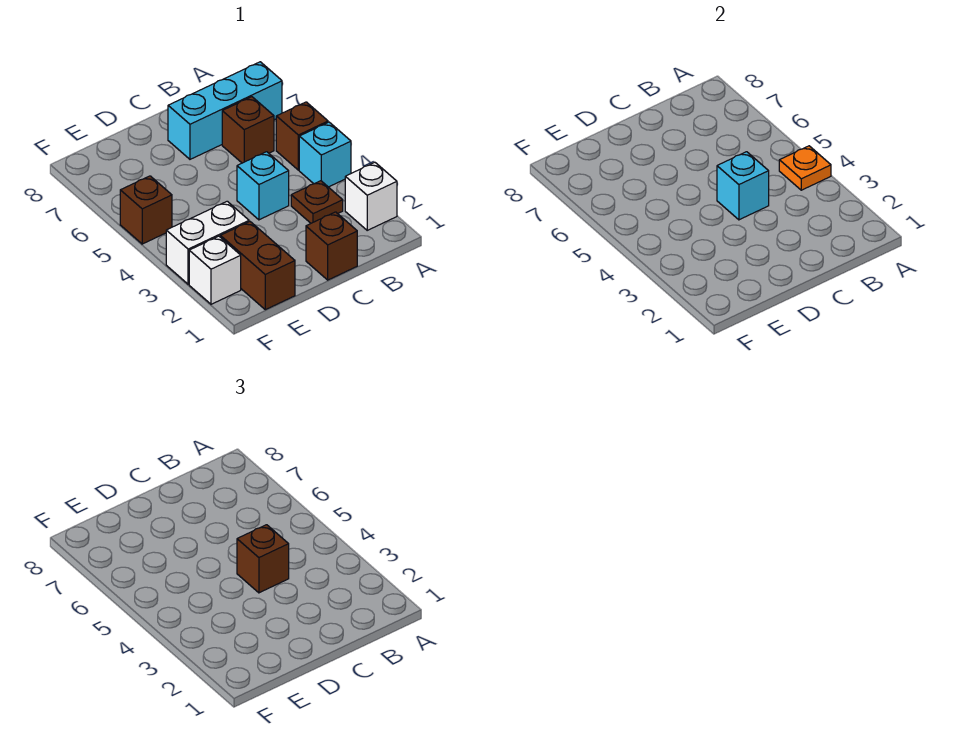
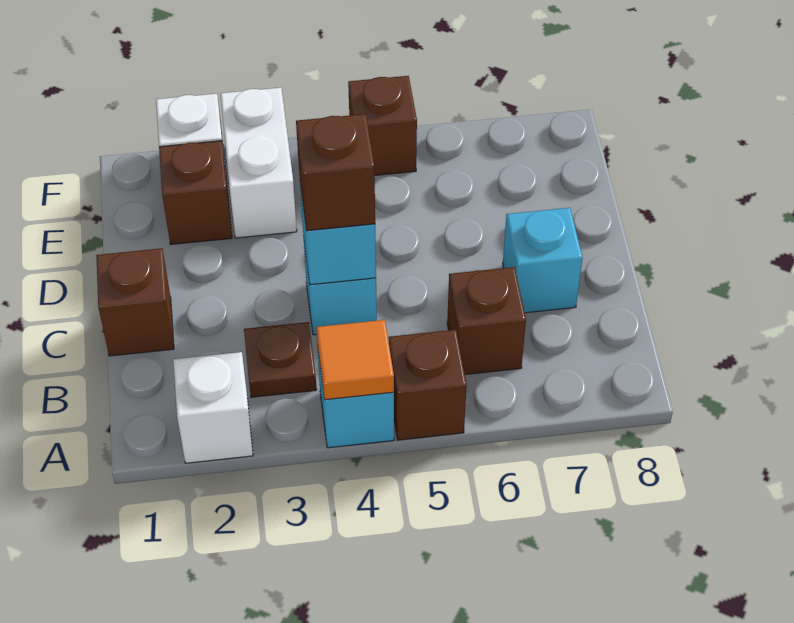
orange plate A4 level 2 -> orange tile A4 level 2
cyan brick A7:C7 level 1 -> cyan brick C7 level 1
brown brick E1:E2 level 1 -> brown brick E2 level 1

